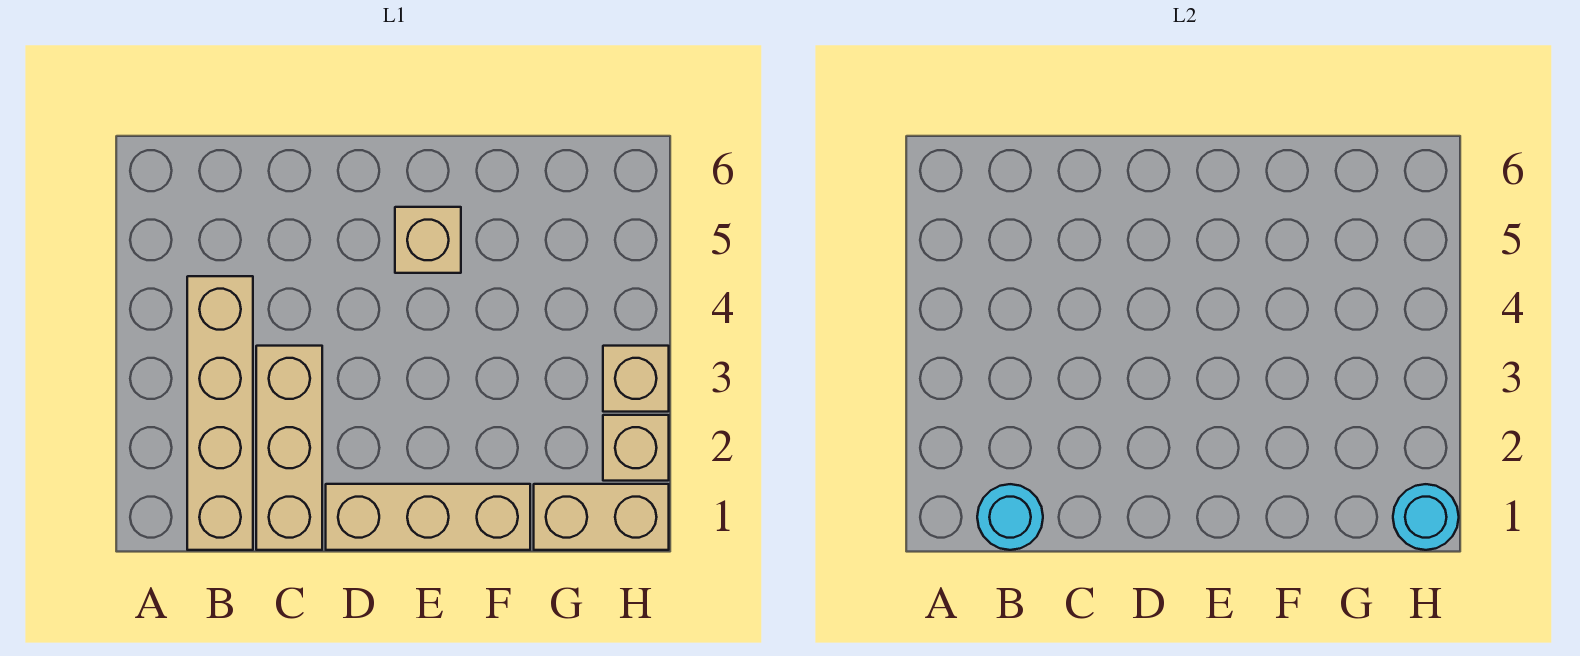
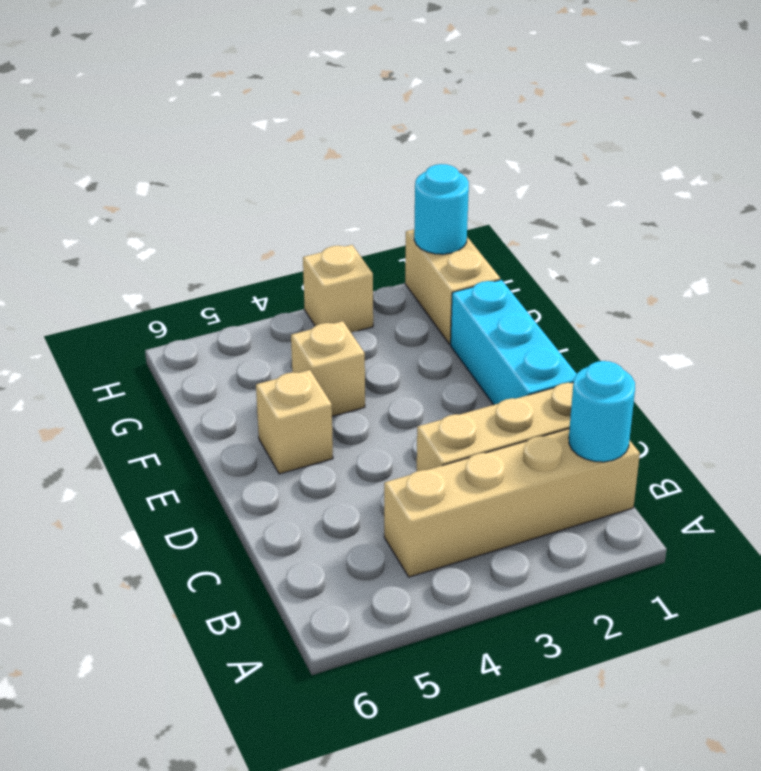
tan brick D1:F1 level 1 -> cyan brick D1:F1 level 1
tan brick H2 level 1 -> tan brick F4 level 1

